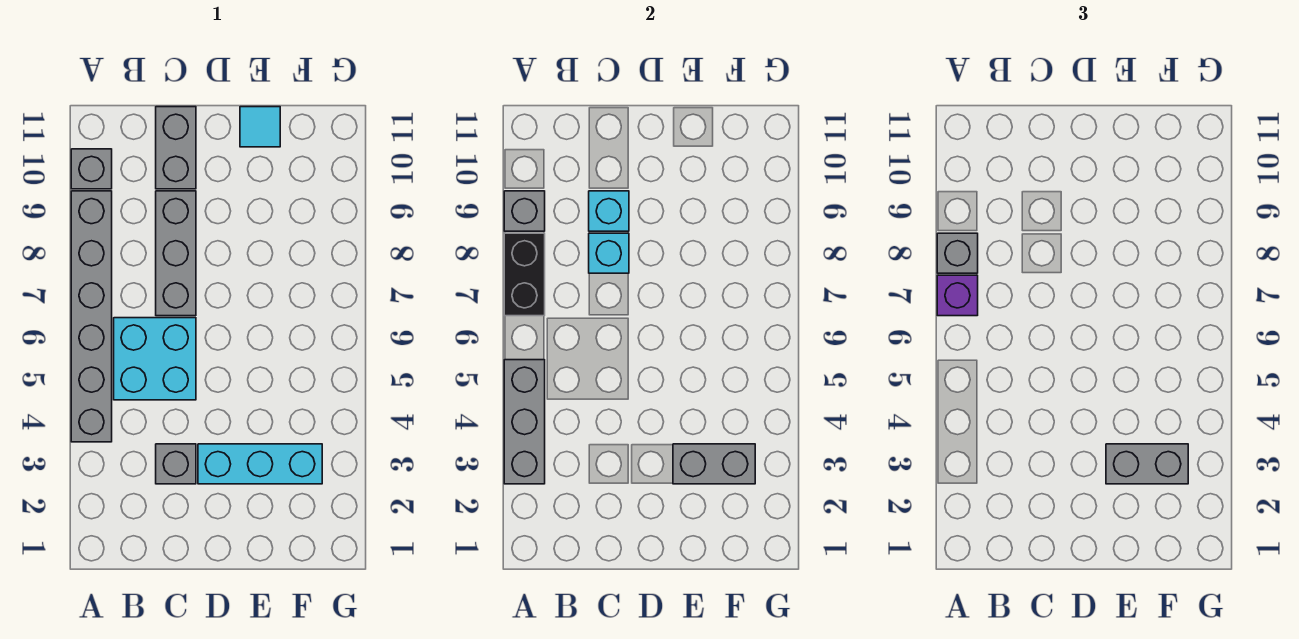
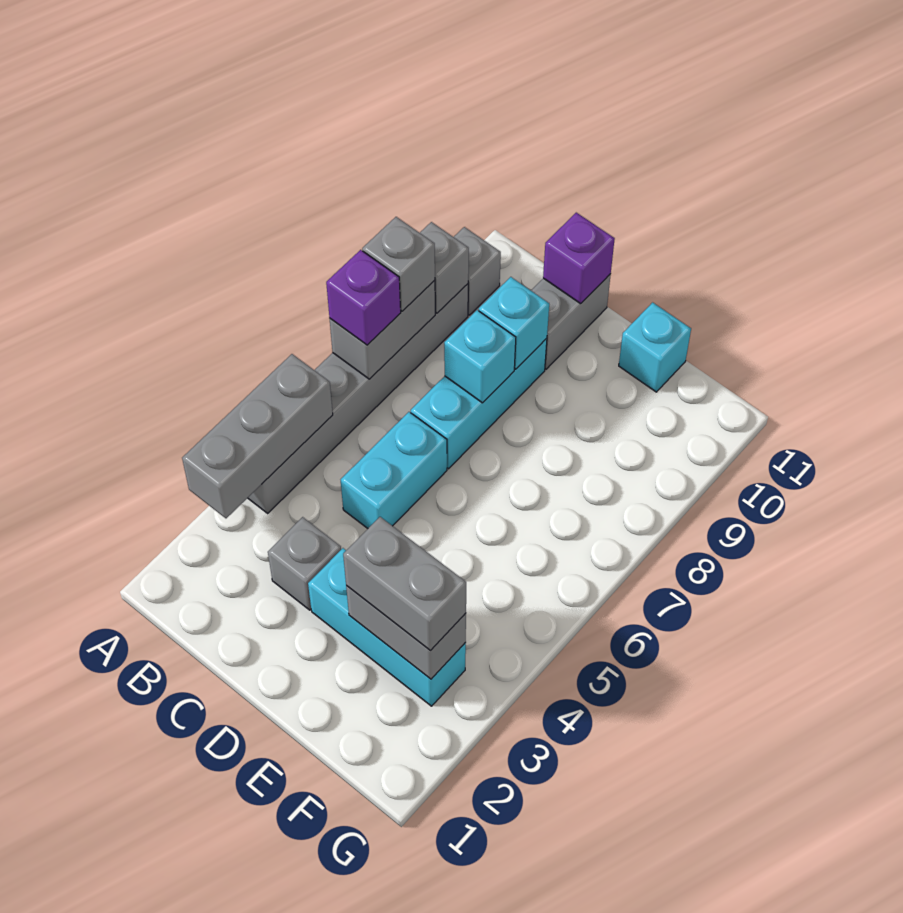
black brick A7:A8 level 2 -> grey brick A7:A8 level 2
cyan brick B5:C6 level 1 -> cyan brick C5:C6 level 1
grey brick C7:C9 level 1 -> cyan brick C7:C9 level 1
none -> purple brick C11 level 2
cyan tile E11 level 1 -> cyan brick E11 level 1

